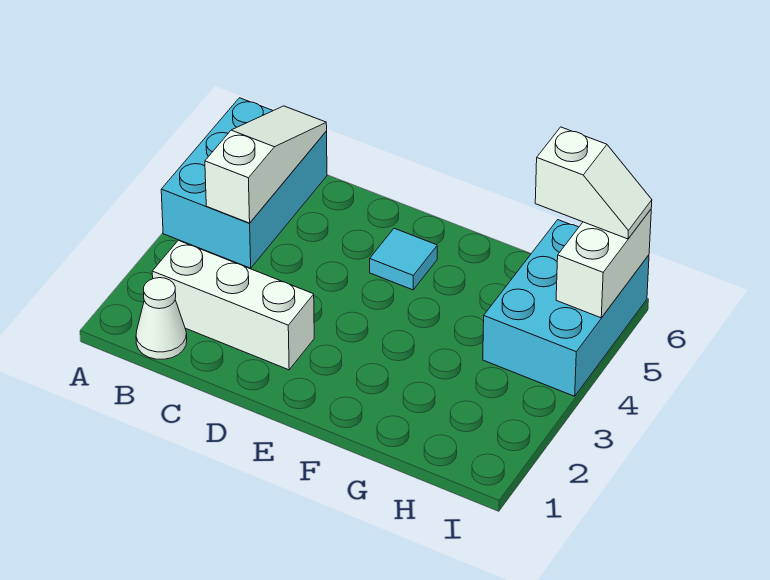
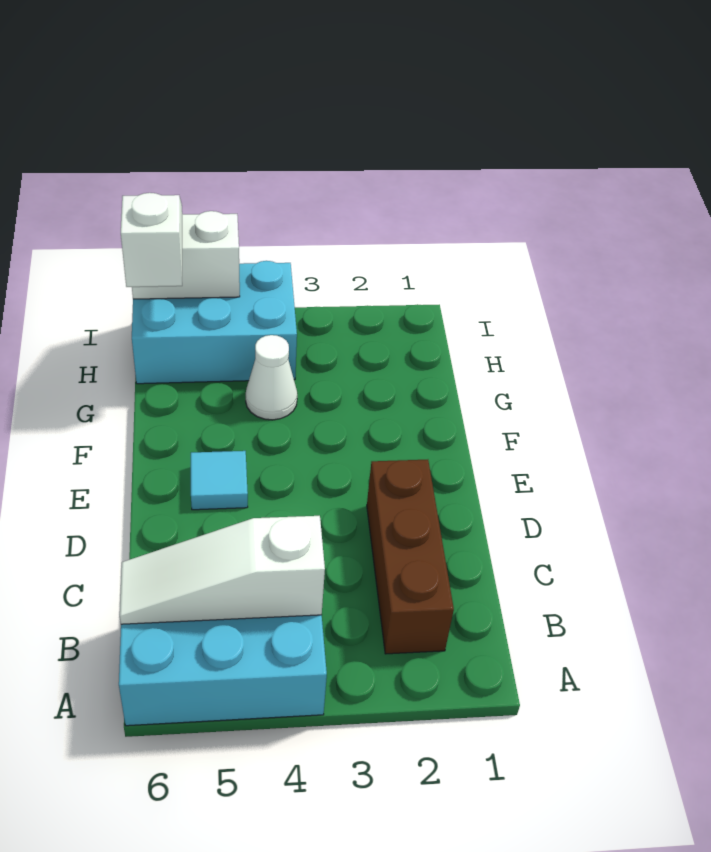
white cone B1 level 1 -> white cone G4 level 1
white brick B2:D2 level 1 -> brown brick B2:D2 level 1

